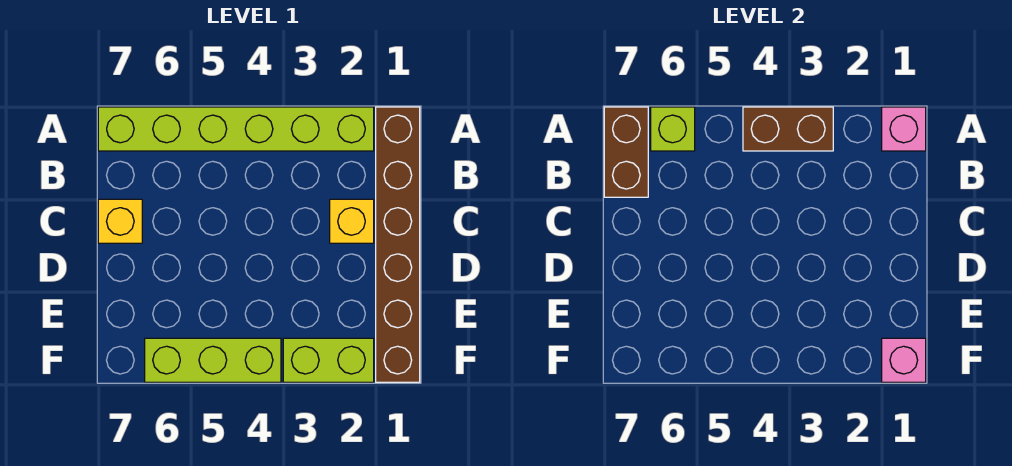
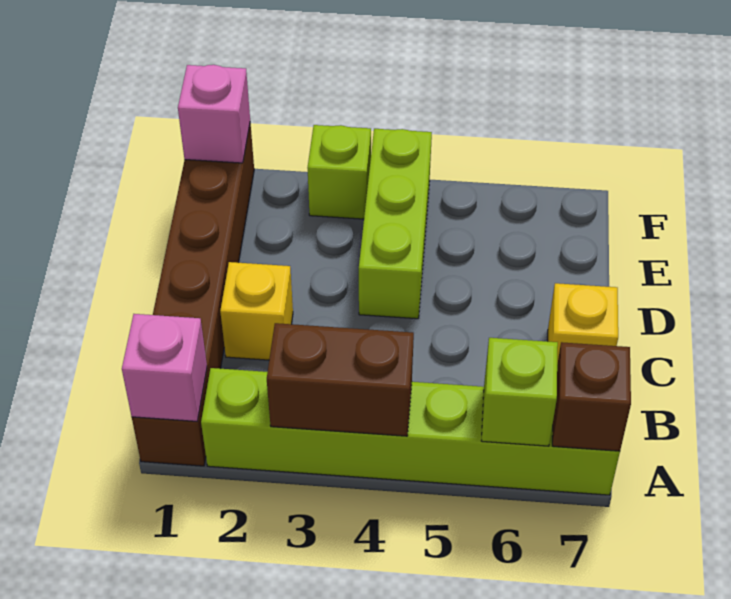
brown brick A7:B7 level 2 -> brown brick A7 level 2
lime brick F2:F3 level 1 -> lime brick F3 level 1
lime brick F4:F6 level 1 -> lime brick D4:F4 level 1

